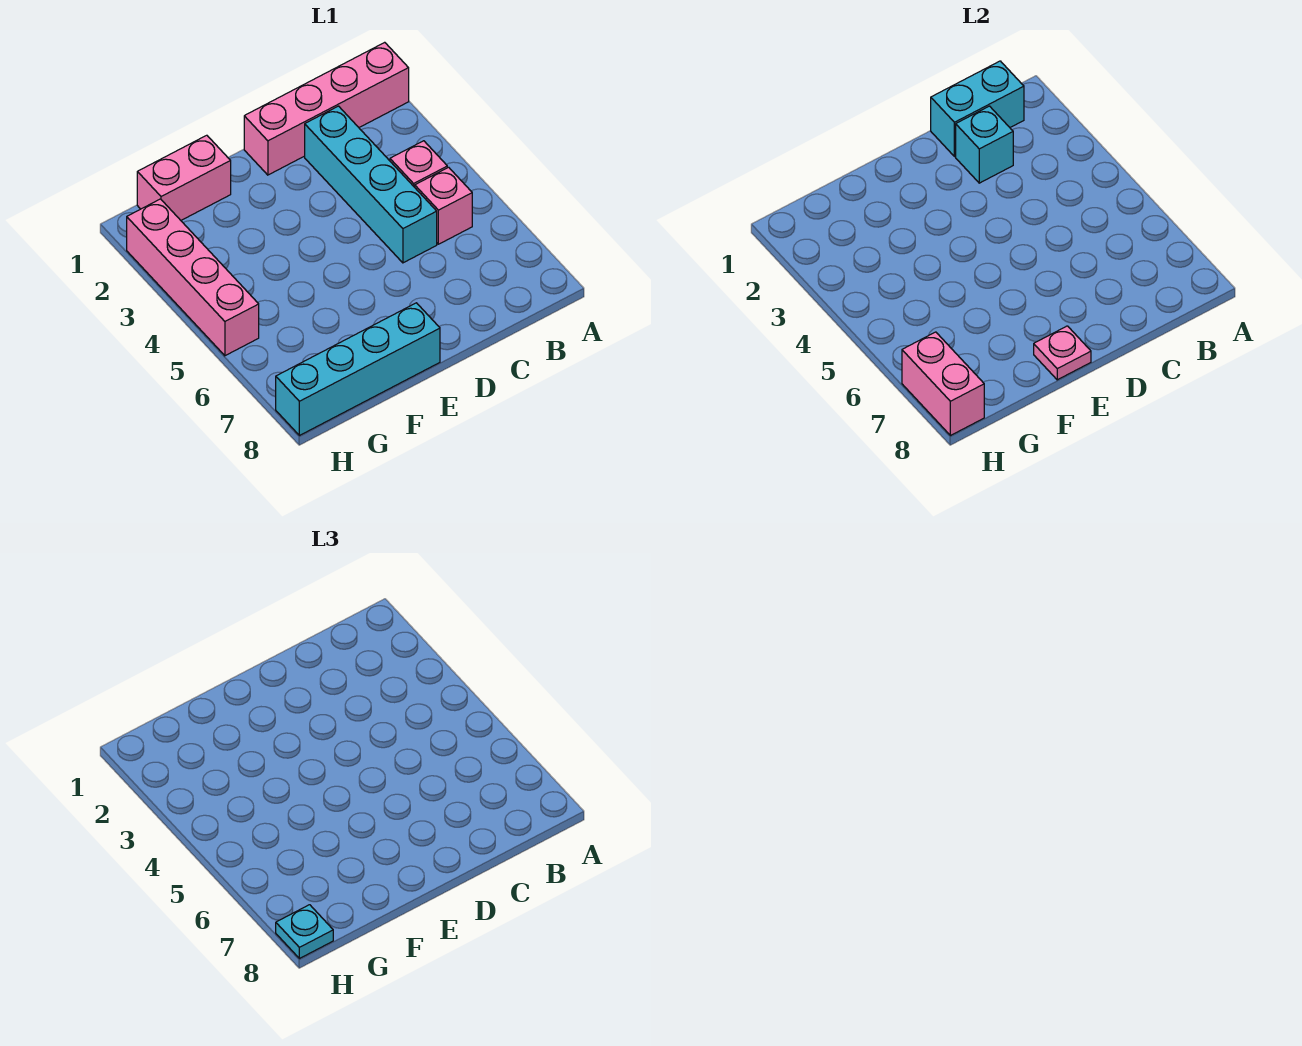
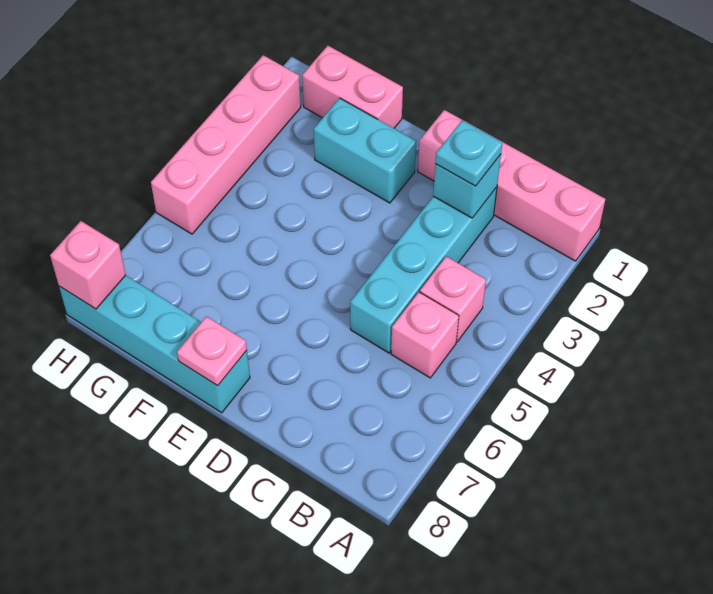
cyan brick B1:C1 level 2 -> cyan brick E2:F2 level 1
pink brick H7:H8 level 2 -> pink brick H8 level 2
cyan plate H8 level 3 -> cyan plate C2 level 3

